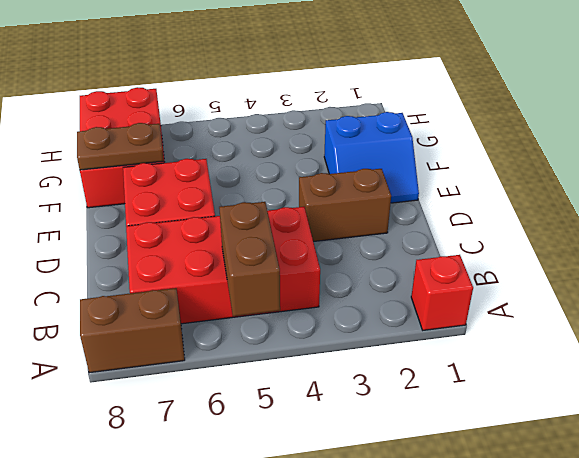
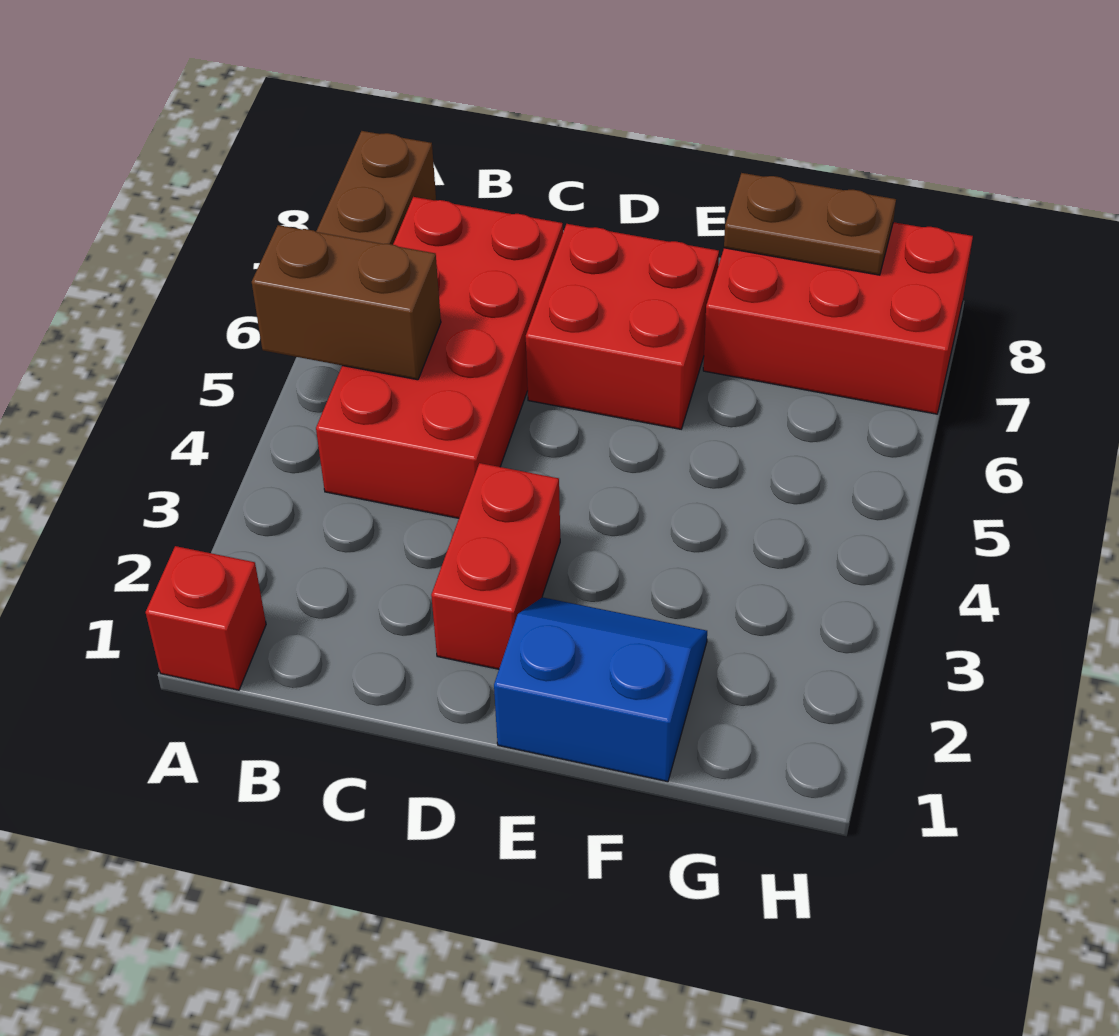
brown brick D2:D3 level 1 -> red brick D2:D3 level 1
blue slope E1:F2 level 1 top F -> blue slope E1:F2 level 1 top 1
brown plate F7:F8 level 2 -> brown plate F8:G8 level 2

